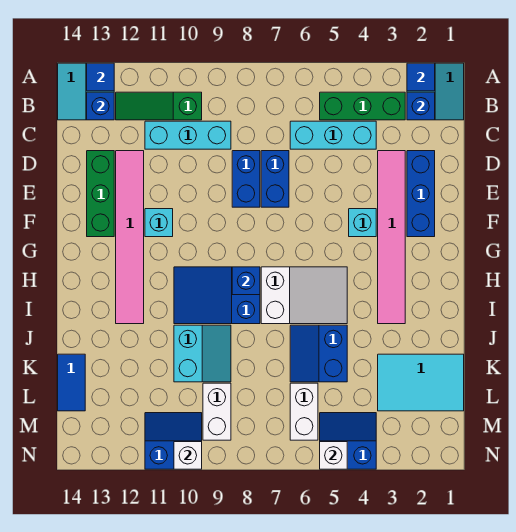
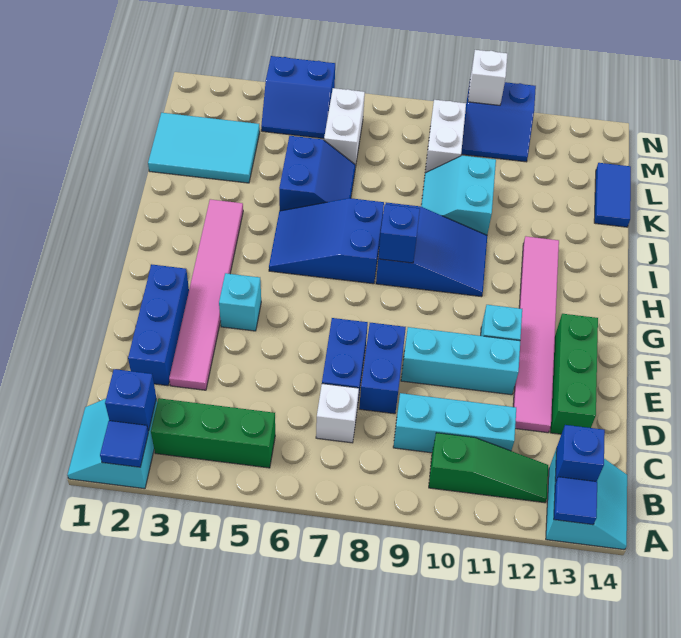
cyan brick C4:C6 level 1 -> cyan brick E9:E11 level 1
white slope H5:I7 level 1 top 7 -> blue slope H5:I7 level 1 top 7
white brick N5 level 2 -> white brick C7 level 1

